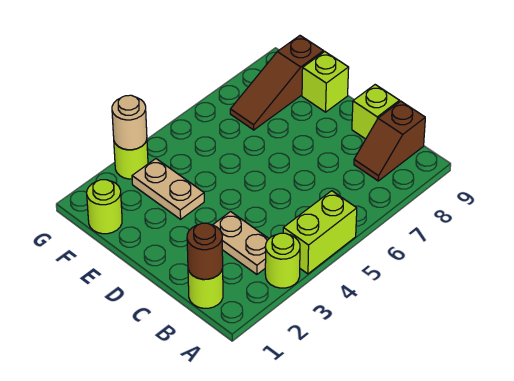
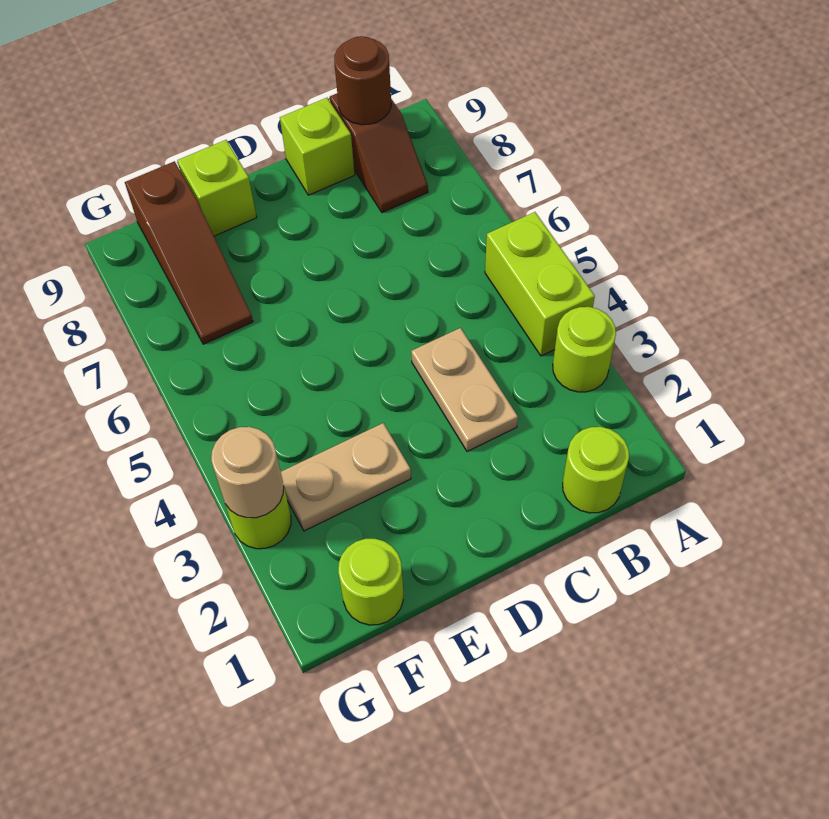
brown round brick B1 level 2 -> brown round brick B9 level 2
tan plate B3:C3 level 1 -> tan plate C3:C4 level 1

